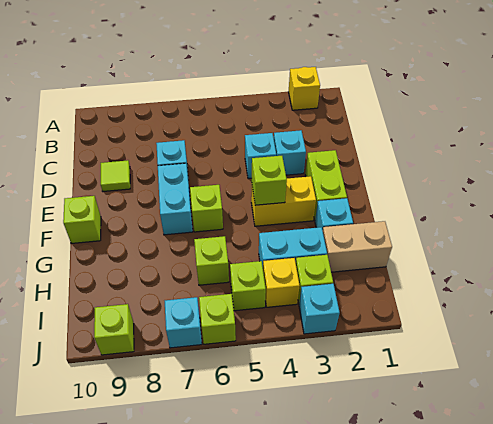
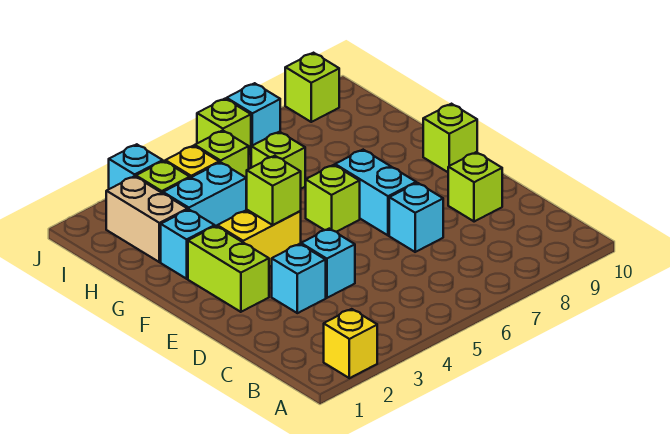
lime tile D9 level 1 -> lime brick D9 level 1
tan brick H1:H2 level 1 -> tan brick H2:I2 level 1

